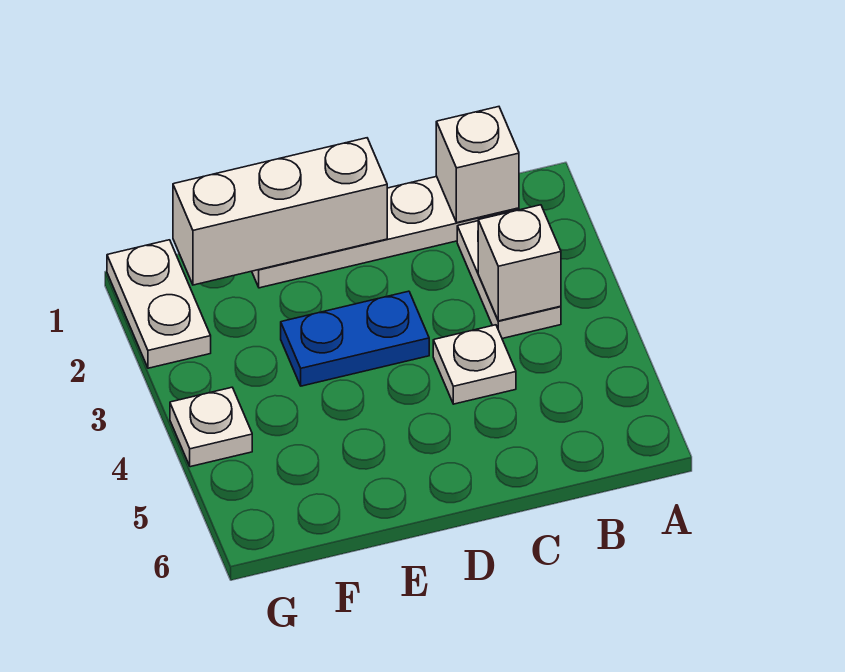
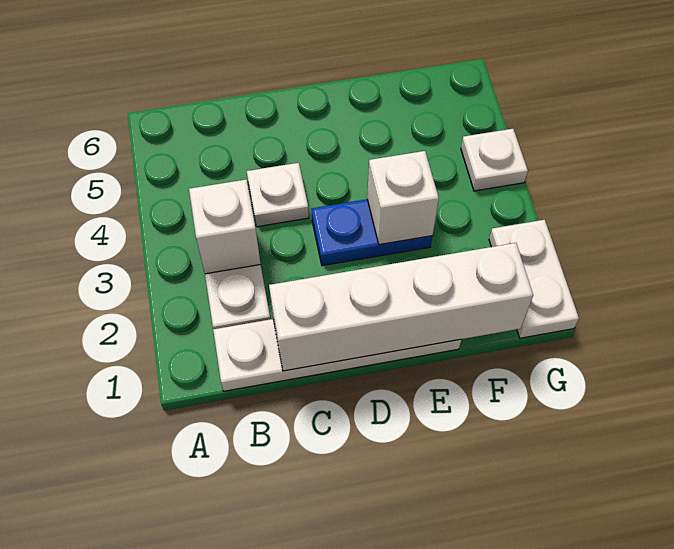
white brick B1 level 2 -> white brick E3 level 2
white brick D1:F1 level 2 -> white brick C1:F1 level 2

